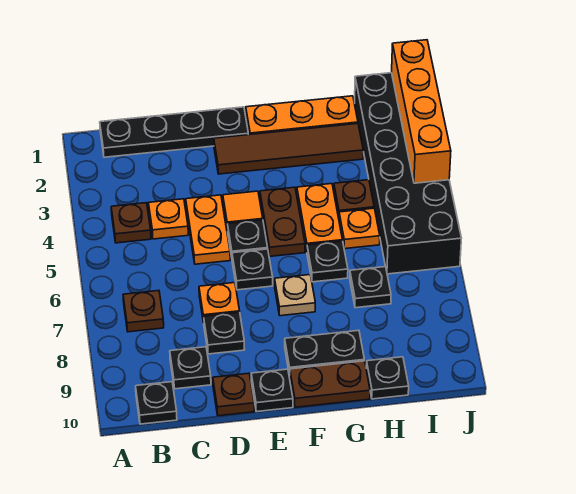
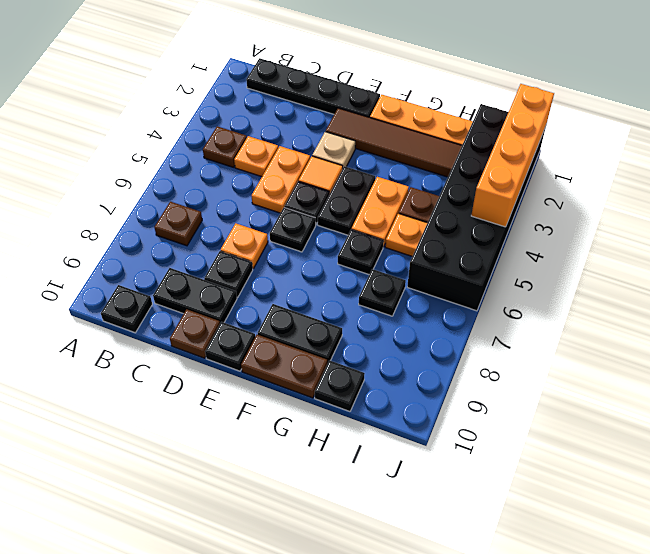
black plate C9 level 1 -> black plate C9:D9 level 1
brown plate F4:F5 level 1 -> black plate F4:F5 level 1
tan plate F7 level 1 -> tan plate E3 level 1

